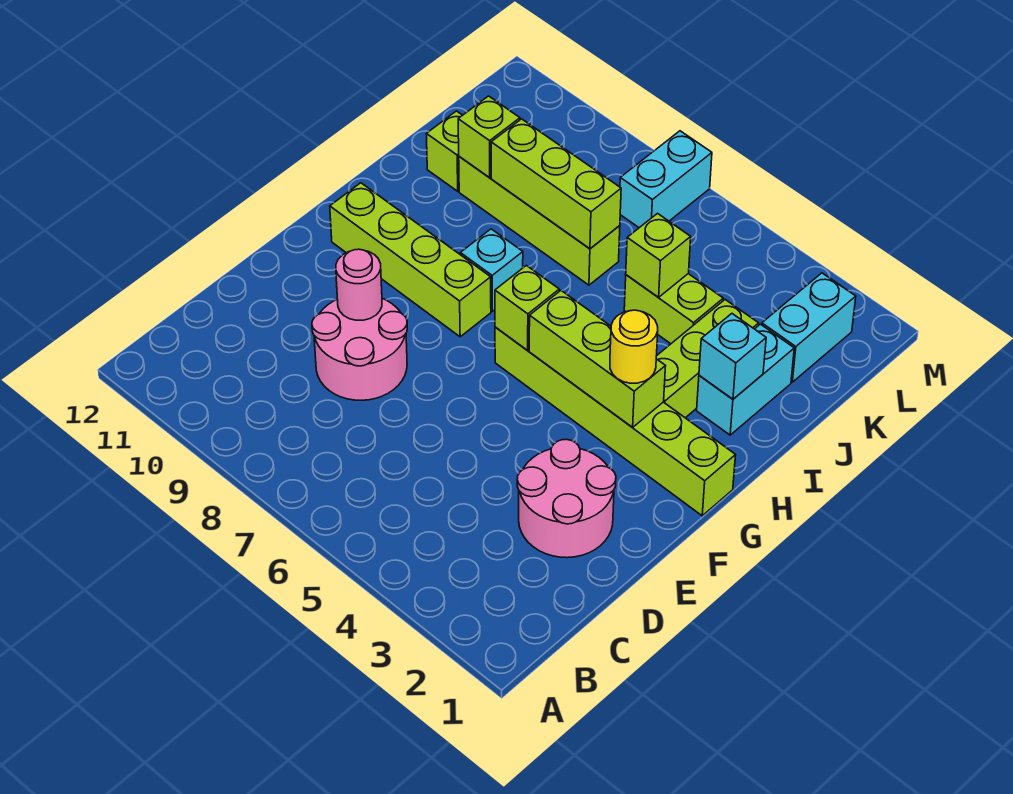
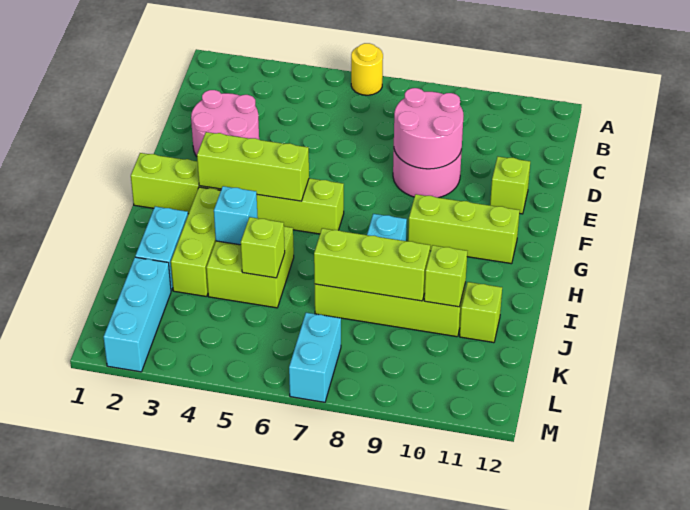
pink round brick E9 level 2 -> pink round brick D8:E9 level 2
yellow round brick G3 level 3 -> yellow round brick A6 level 1
lime brick G6 level 2 -> lime brick E11 level 1
lime brick G8:G11 level 1 -> lime brick G9:G11 level 1
cyan brick I2 level 2 -> cyan brick I4 level 2
lime brick J4:J5 level 1 -> lime brick I4:J5 level 1
cyan brick K2:L2 level 1 -> cyan brick K2:M2 level 1

